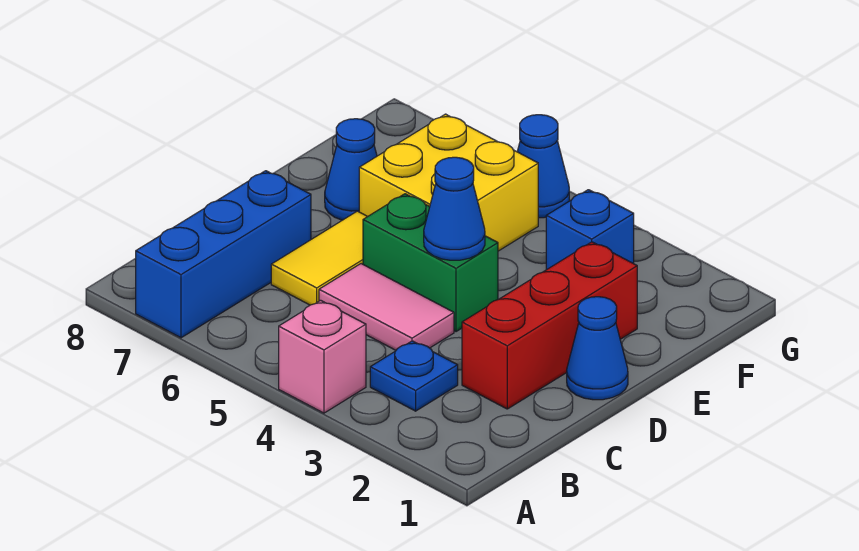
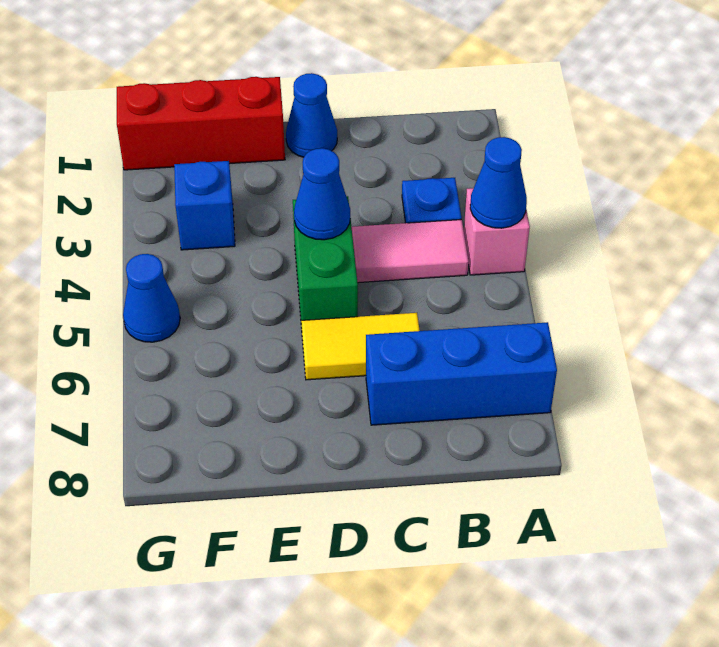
red brick C2:E2 level 1 -> red brick E1:G1 level 1
pink tile C4:C5 level 1 -> pink tile B4:C4 level 1
yellow brick E5:F6 level 1 -> none
blue cone E7 level 1 -> blue cone A4 level 2

